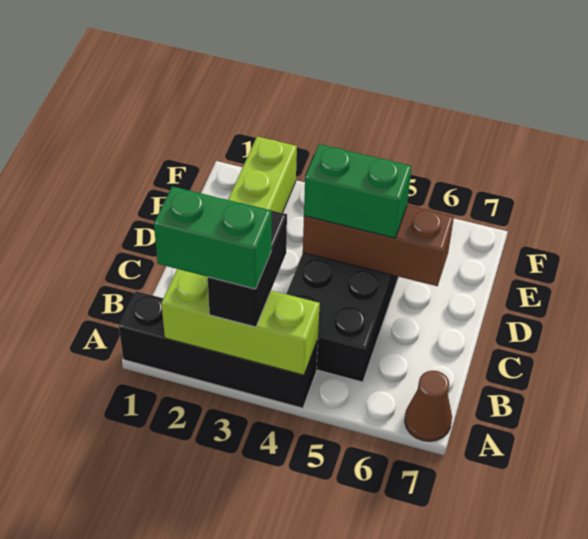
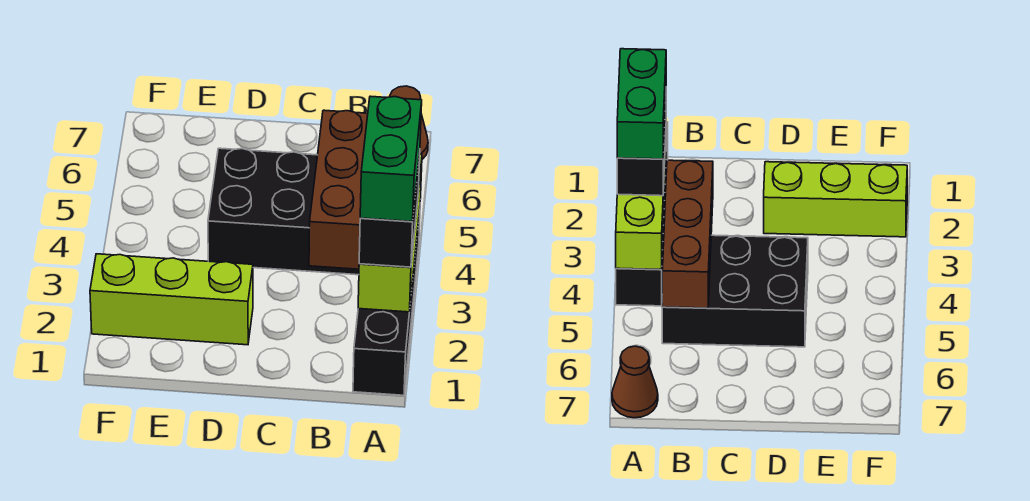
black brick A3:B3 level 3 -> black brick A2:A3 level 3
brown brick D4:D6 level 2 -> brown brick B3:B5 level 2
green brick D4:D5 level 3 -> none

